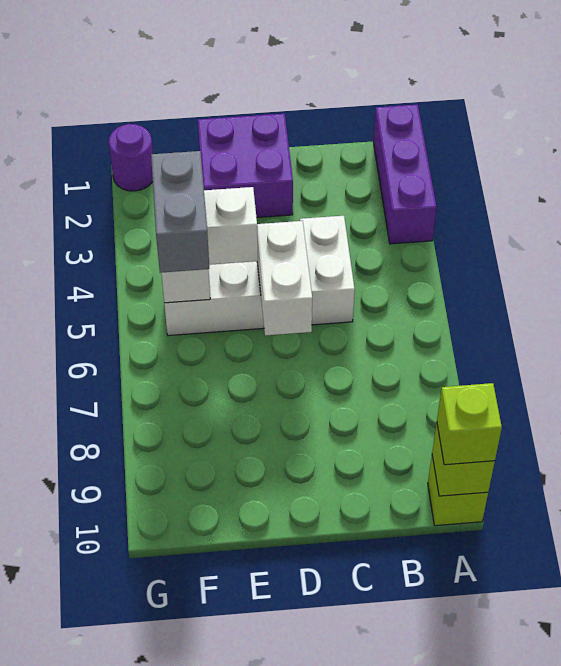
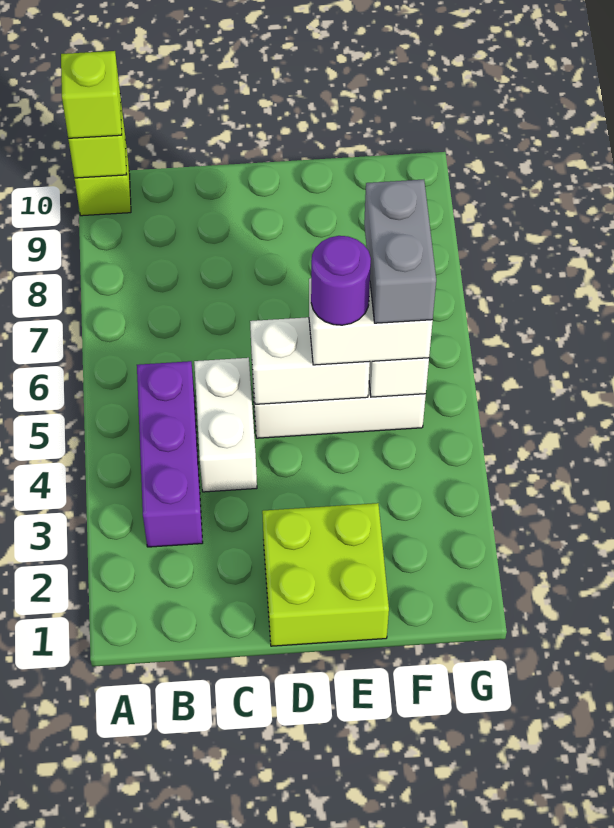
purple brick A1:A3 level 1 -> purple brick B3:B5 level 1
purple brick D1:E2 level 1 -> lime brick D1:E2 level 1
white brick D5:D6 level 2 -> white brick D5:E5 level 2
purple round brick G1 level 1 -> purple round brick E5 level 4

